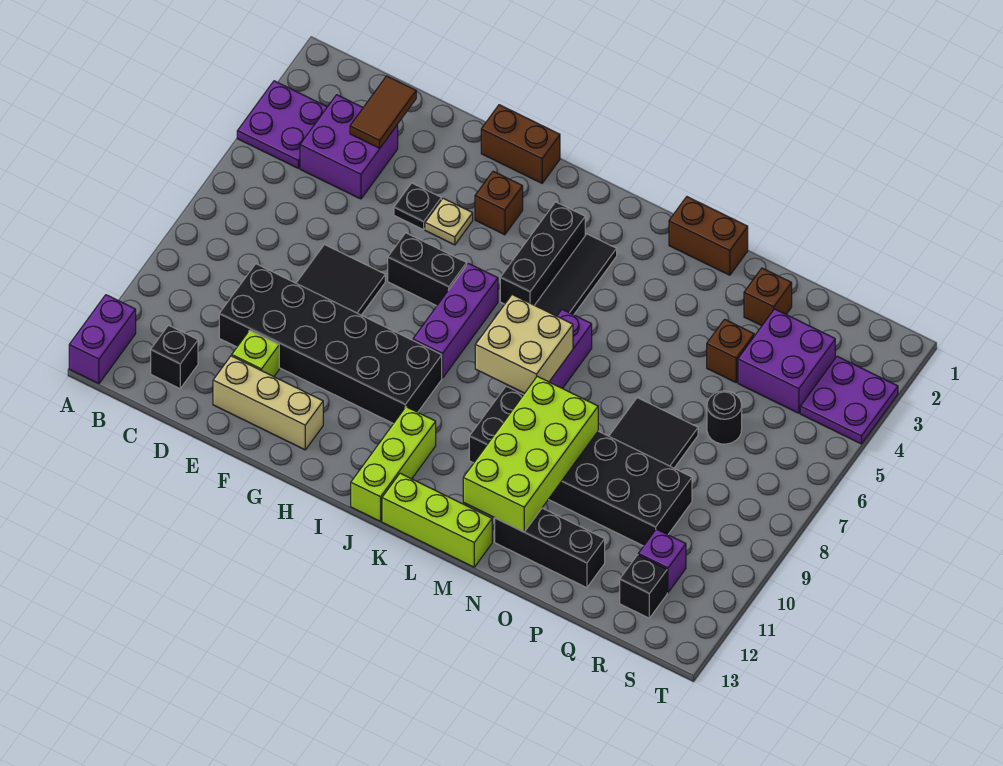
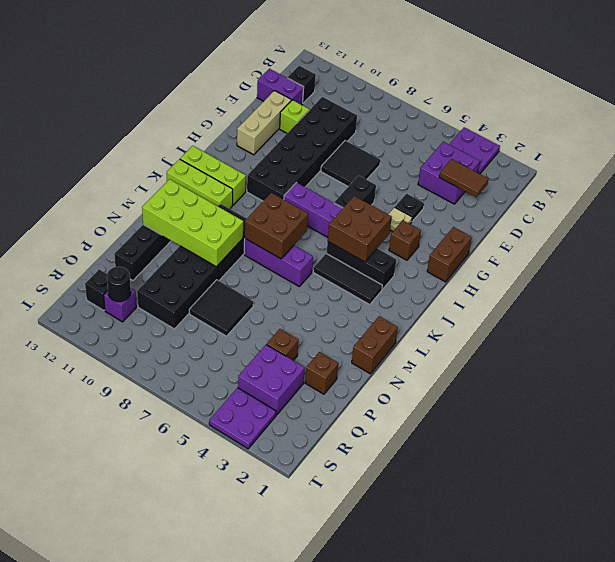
purple brick A12:A13 level 1 -> purple brick D12:D13 level 1
none -> brown brick I4:J5 level 2
tan brick K7:L8 level 2 -> brown brick K7:L8 level 2
lime brick K13:M13 level 1 -> lime brick K11:K13 level 1
black round brick Q6 level 1 -> black round brick R11 level 2

